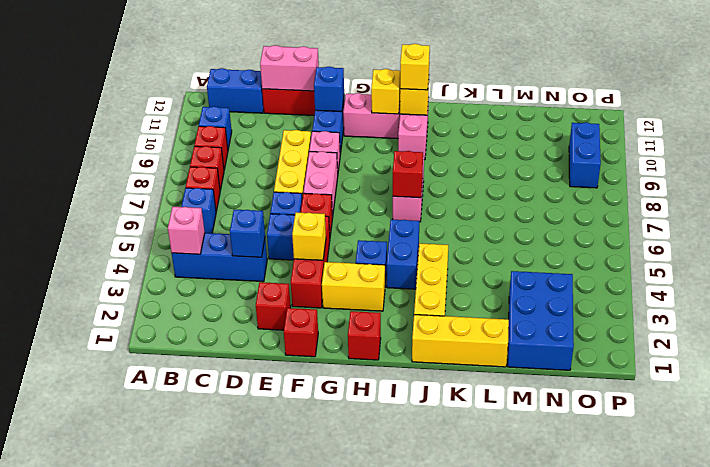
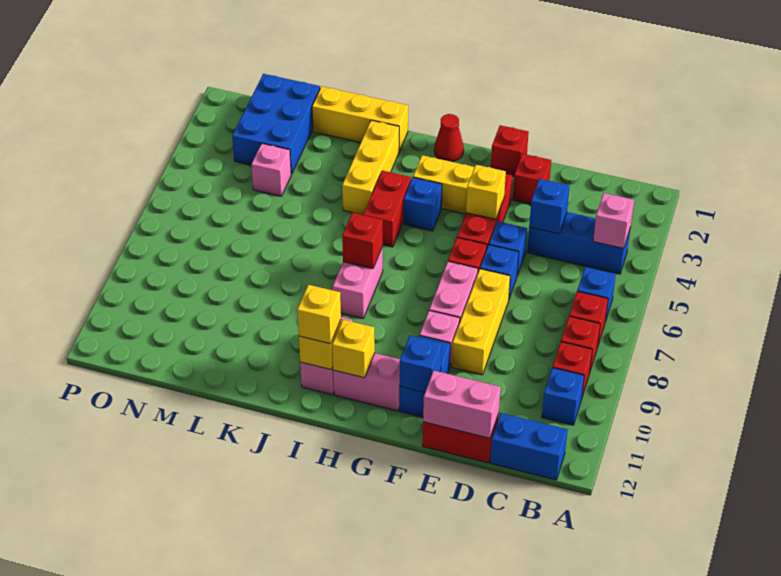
red brick H1 level 1 -> red cone H1 level 1
blue brick I4:I5 level 1 -> red brick I4:I5 level 1
none -> pink brick M4 level 1
blue brick O9:O10 level 1 -> none

